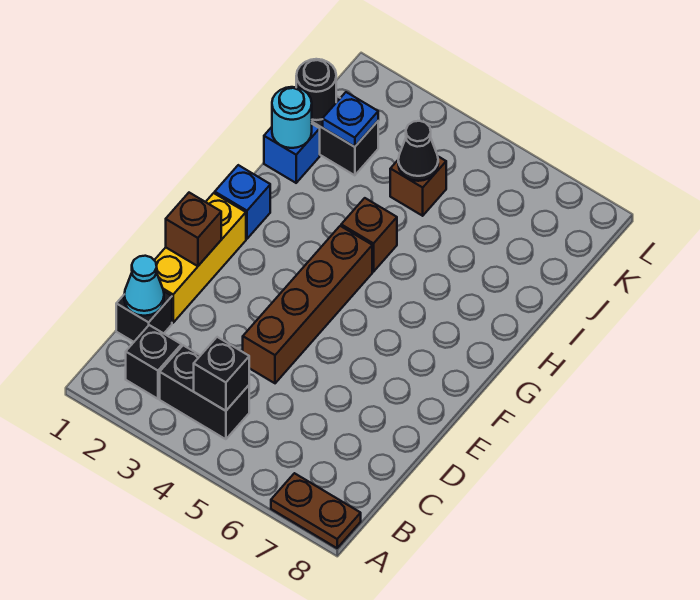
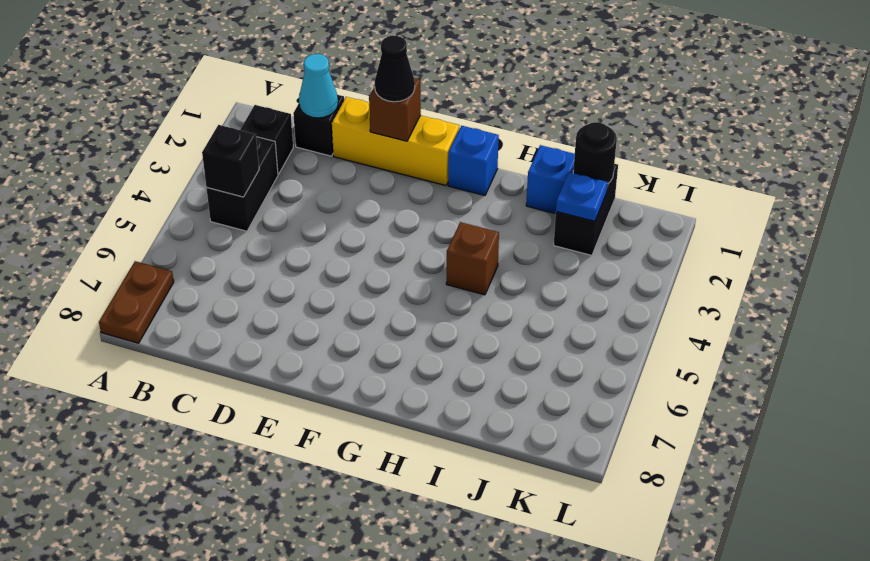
brown brick D4:G4 level 1 -> none
cyan round brick I1 level 2 -> none
brown brick J4 level 1 -> none
black cone J4 level 2 -> black cone E1 level 3

